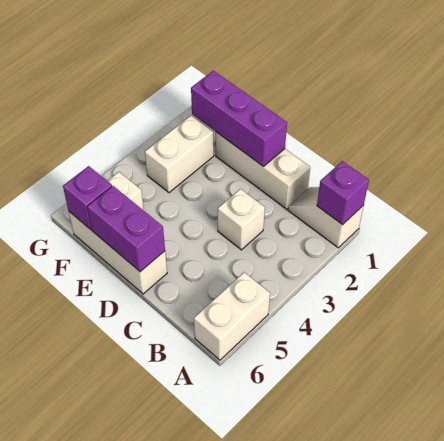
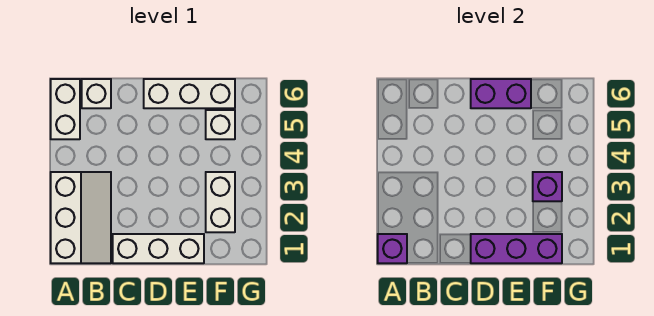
white slope A1:B1 level 1 top A -> white slope A1:B3 level 1 top A
white brick C3 level 1 -> white brick B6 level 1
purple brick F6 level 2 -> purple brick F3 level 2

